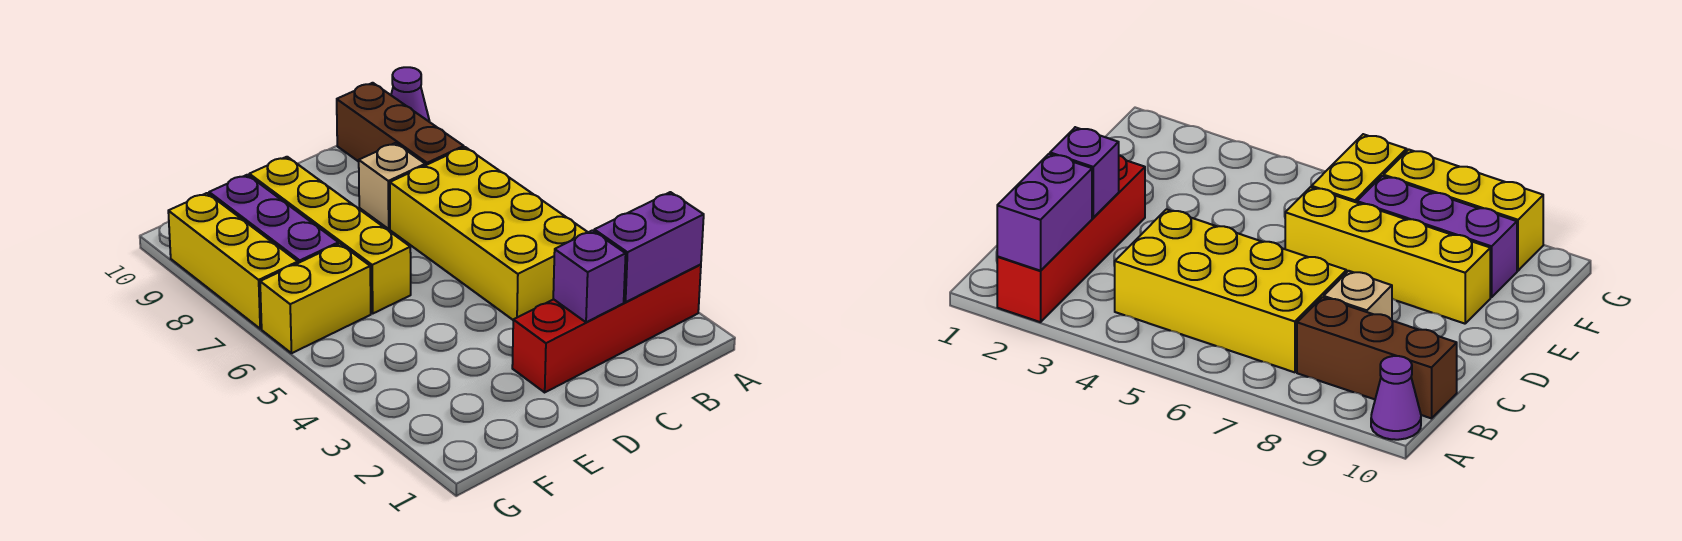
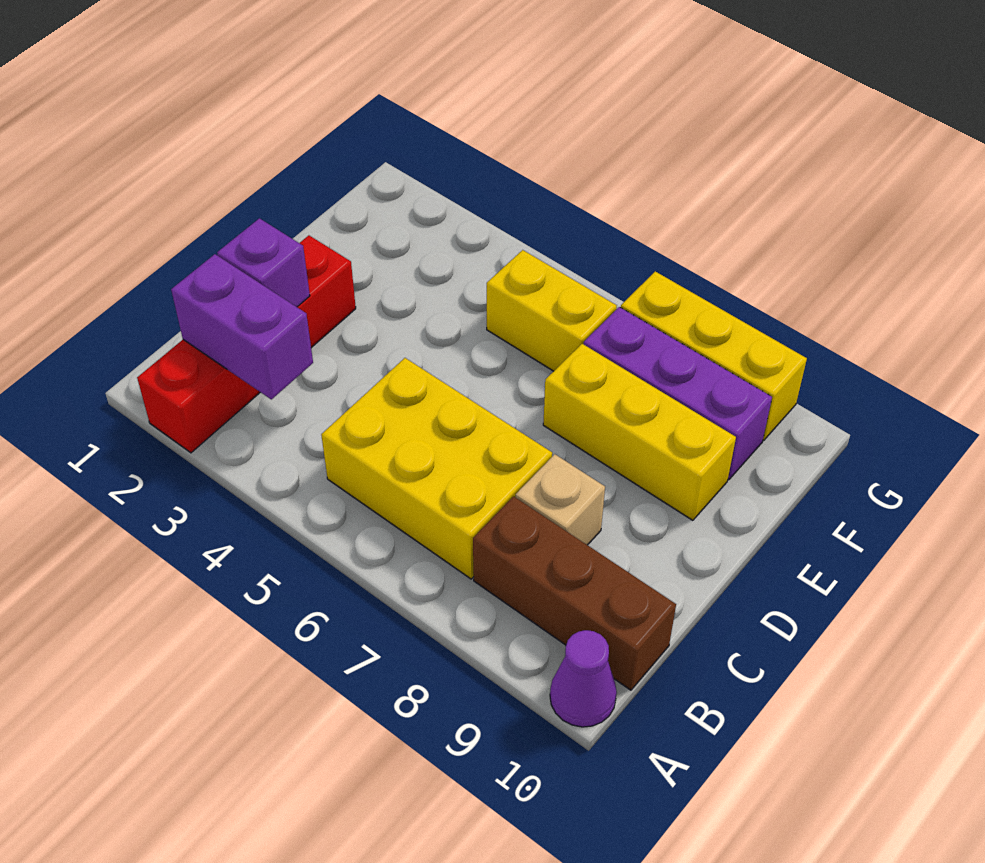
purple brick A2:B2 level 2 -> purple brick B2:B3 level 2
yellow brick B4:C7 level 1 -> yellow brick B5:C7 level 1
yellow brick E6:E9 level 1 -> yellow brick E7:E9 level 1
yellow brick F6:G6 level 1 -> yellow brick F5:F6 level 1

